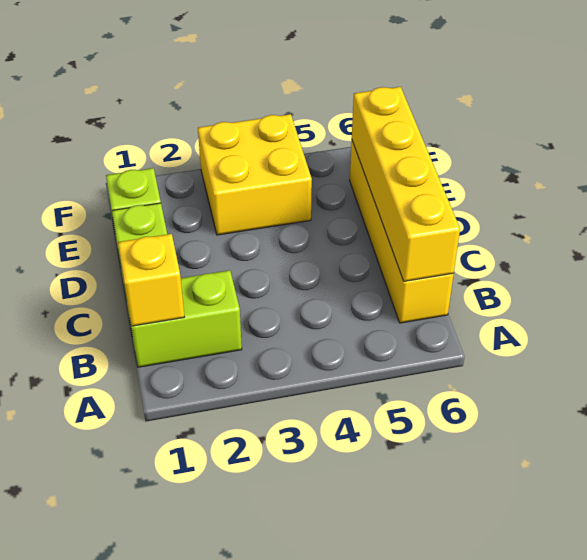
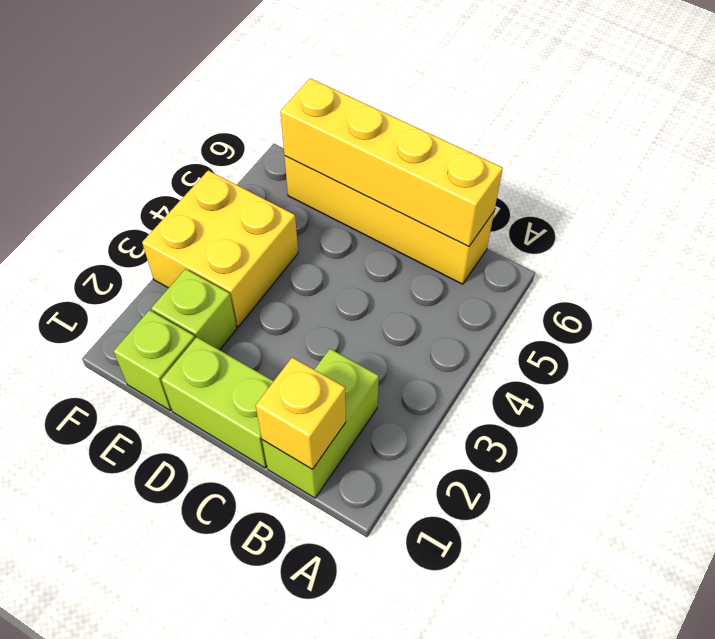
none -> lime brick E2 level 1

